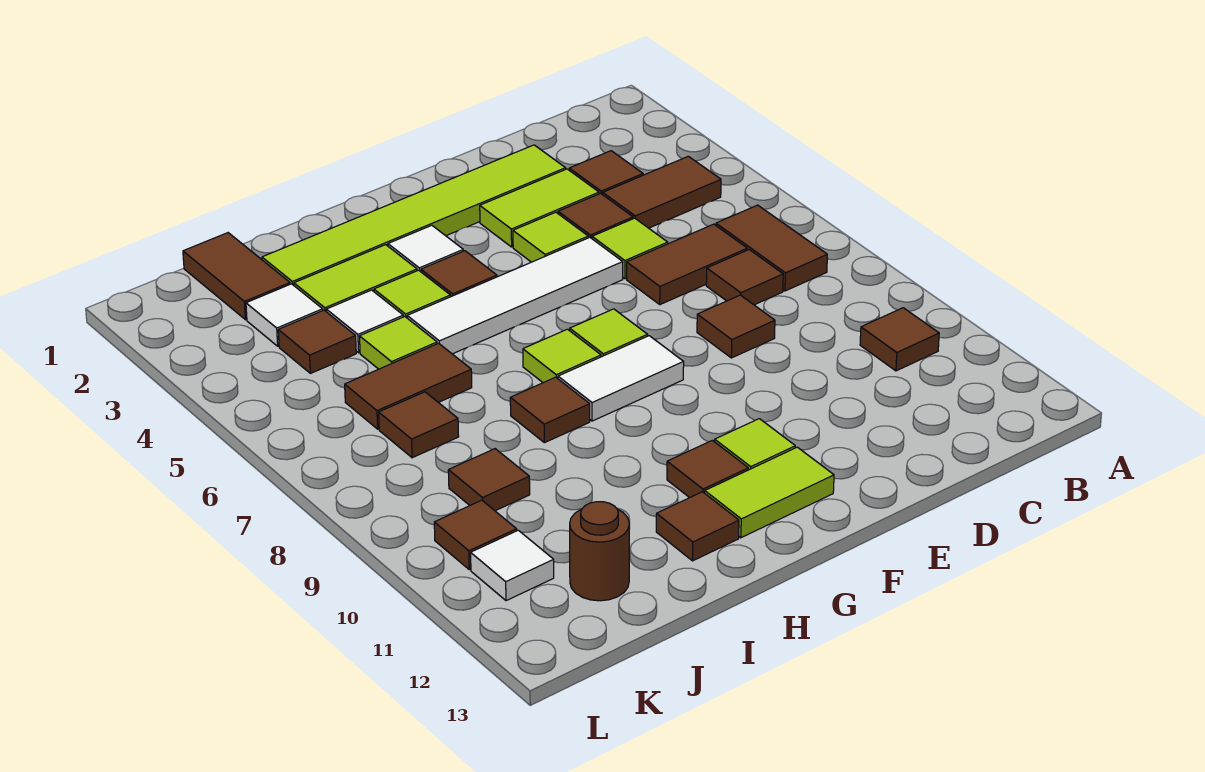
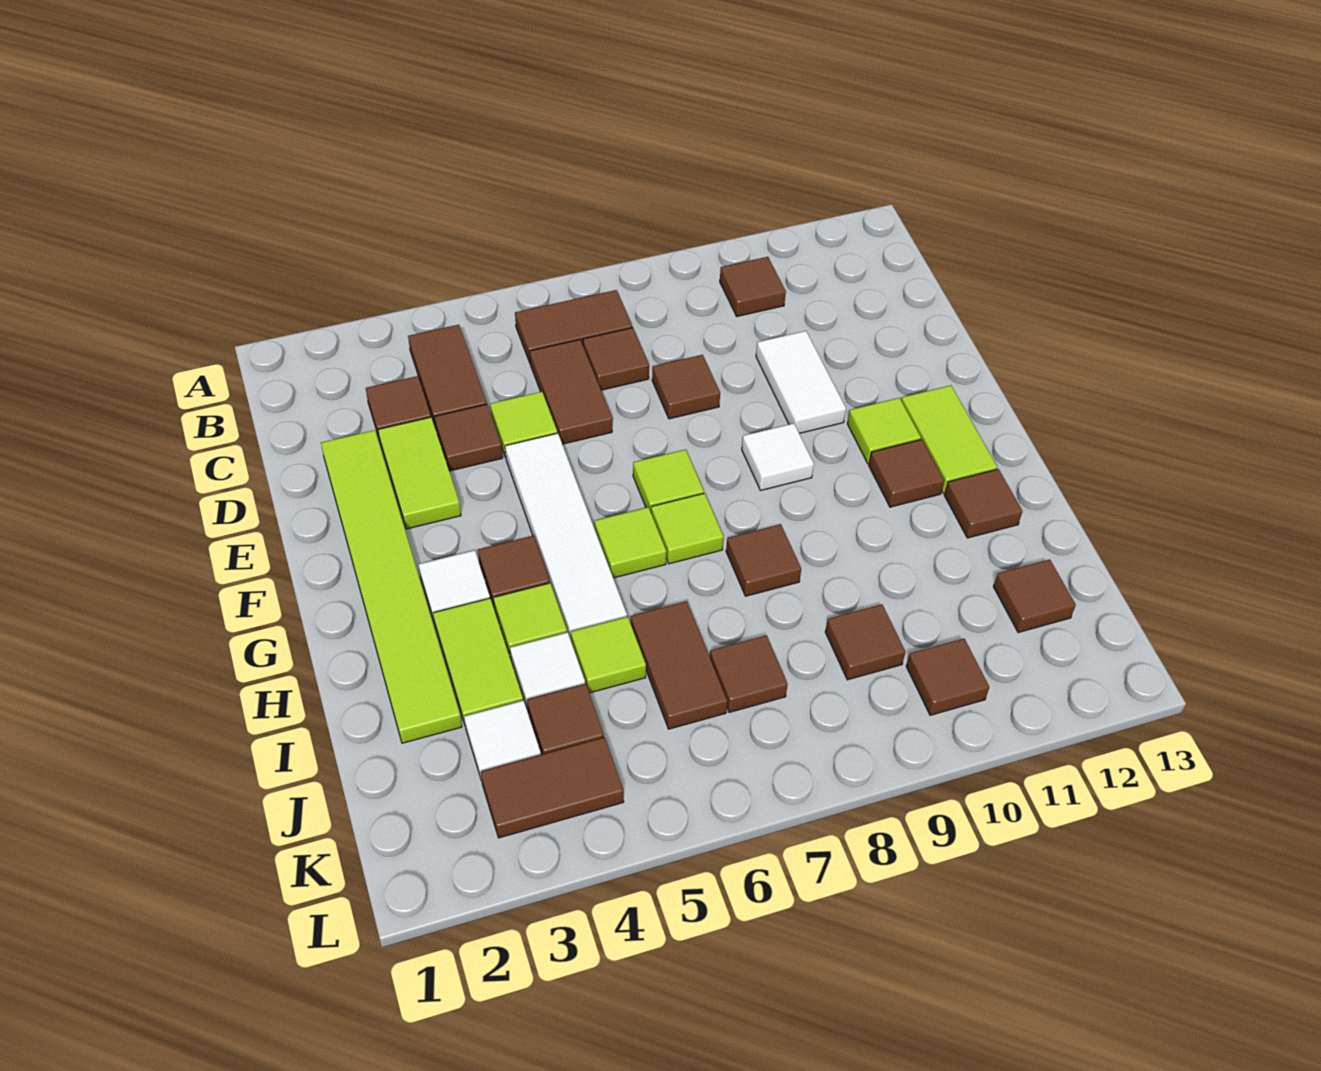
lime tile E4 level 1 -> lime tile G6 level 1
white tile F8:G8 level 1 -> white tile D10:E10 level 1
brown tile J1:J2 level 1 -> brown tile K3:K4 level 1
brown round brick J12 level 1 -> brown tile J12 level 1
white tile K11 level 1 -> white tile F9 level 1

